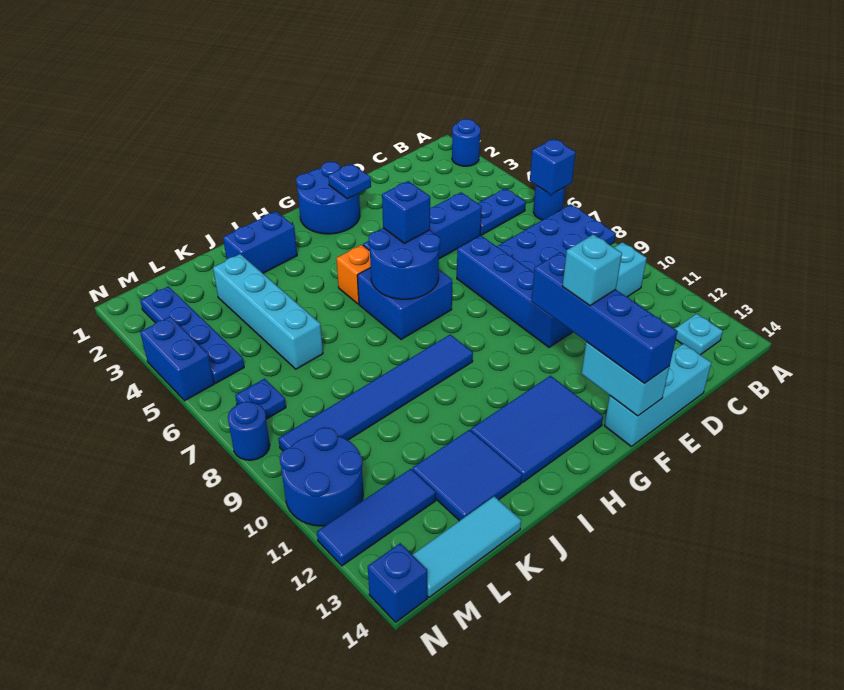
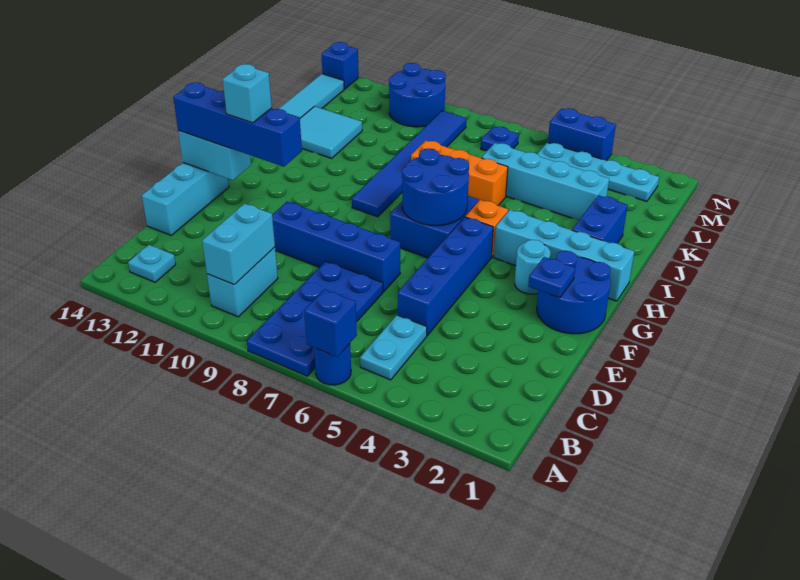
blue round brick A2 level 1 -> none
blue plate B5:C5 level 1 -> cyan plate B5:C5 level 1
none -> cyan brick B10:C10 level 2
none -> cyan round brick G3 level 1
blue brick G6 level 3 -> none
blue tile G12:I13 level 1 -> none
none -> cyan brick H1:H4 level 1
none -> orange brick J6:J8 level 1
blue tile J12:K13 level 1 -> cyan tile J12:K13 level 1
blue tile L12:N12 level 1 -> none
blue plate M2:M5 level 1 -> cyan plate M2:M5 level 1
blue round brick N8 level 1 -> none

